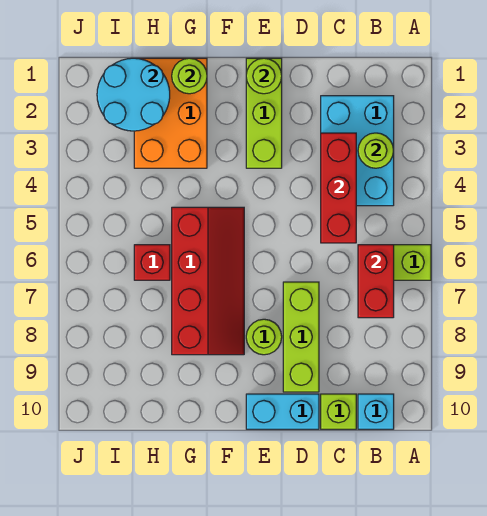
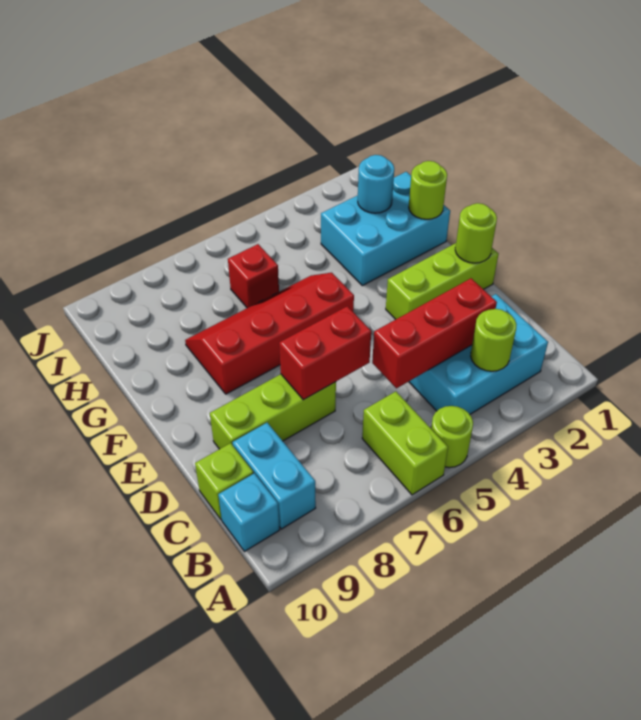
red brick B6:B7 level 2 -> red brick D6:D7 level 2
cyan brick D10:E10 level 1 -> cyan brick B9:C9 level 1
lime round brick E8 level 1 -> lime round brick A5 level 1
red slope F5:G8 level 1 top G -> red slope F5:G8 level 1 top F
orange brick G1:H3 level 1 -> cyan brick G1:H3 level 1
cyan round brick H1:I2 level 2 -> cyan round brick H2 level 2

